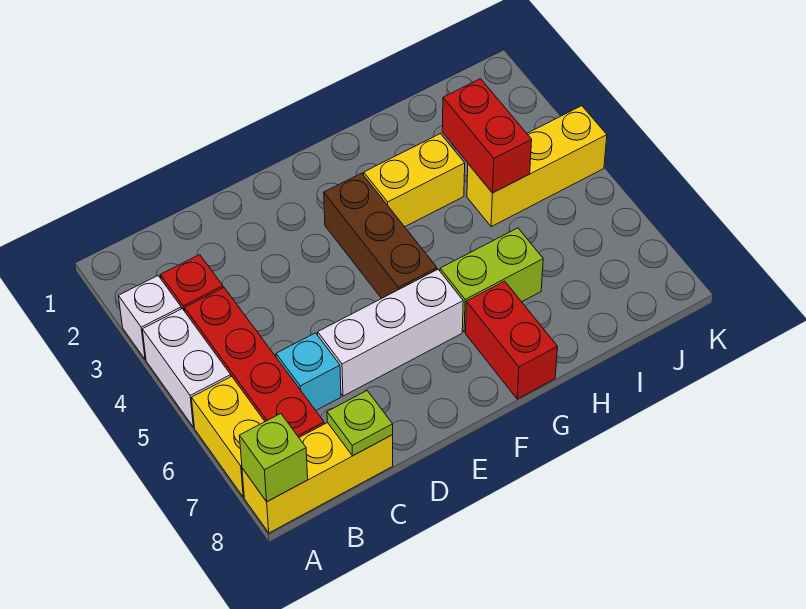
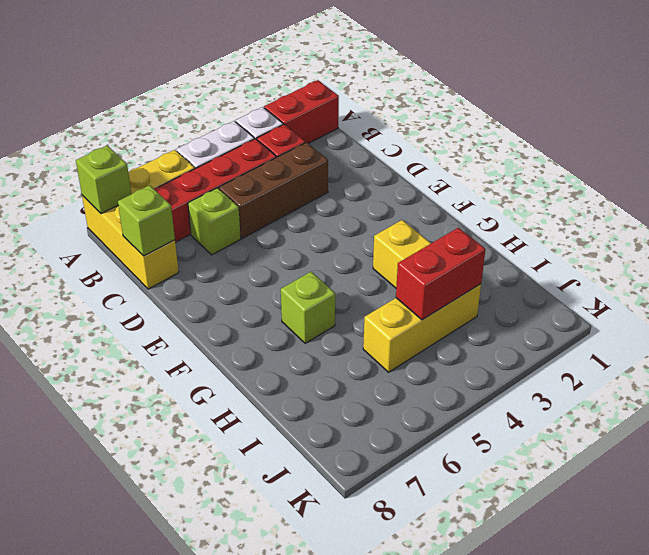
cyan brick C6 level 1 -> lime brick C6 level 1
lime plate C8 level 2 -> lime brick C8 level 2
white brick D6:F6 level 1 -> none
brown brick F3:F5 level 1 -> brown brick C3:C5 level 1
lime brick G6:H6 level 1 -> lime brick G6 level 1
red brick G7:G8 level 1 -> red brick A1:A2 level 1
yellow brick I4:K4 level 1 -> yellow brick I3:I5 level 1

